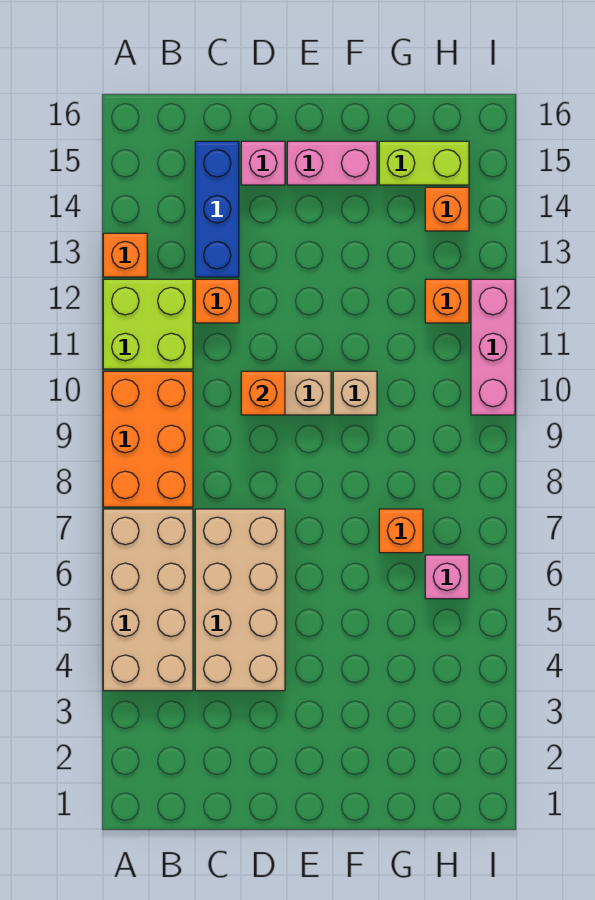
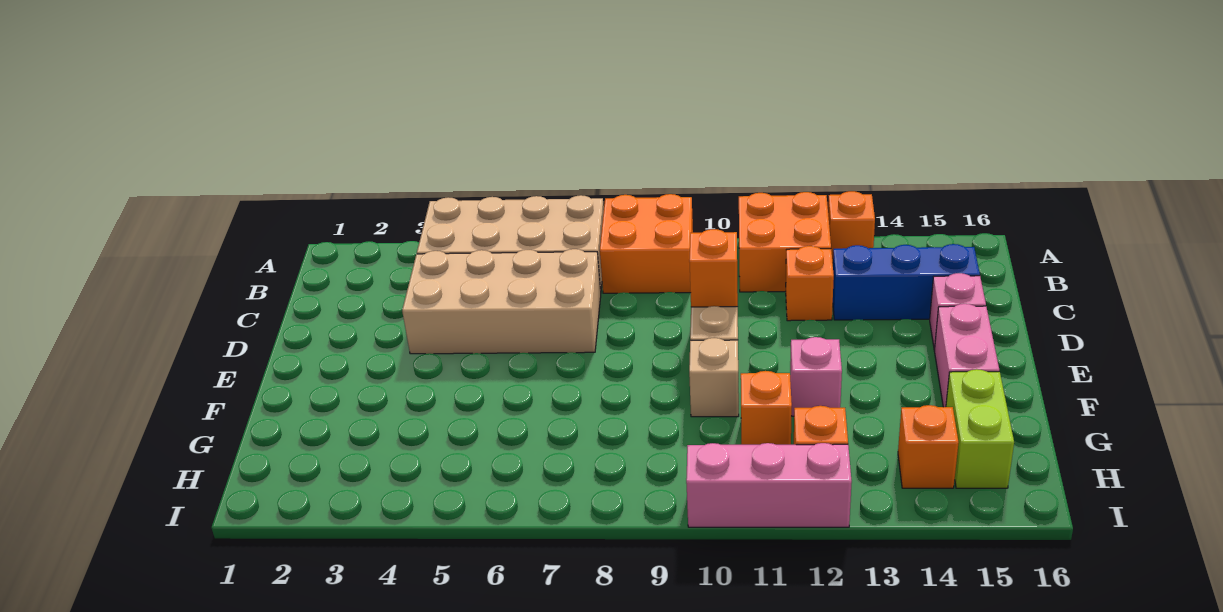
orange brick A8:B10 level 1 -> orange brick A8:B9 level 1
lime brick A11:B12 level 1 -> orange brick A11:B12 level 1
orange brick G7 level 1 -> orange brick G11 level 1
pink brick H6 level 1 -> pink brick F12 level 1

